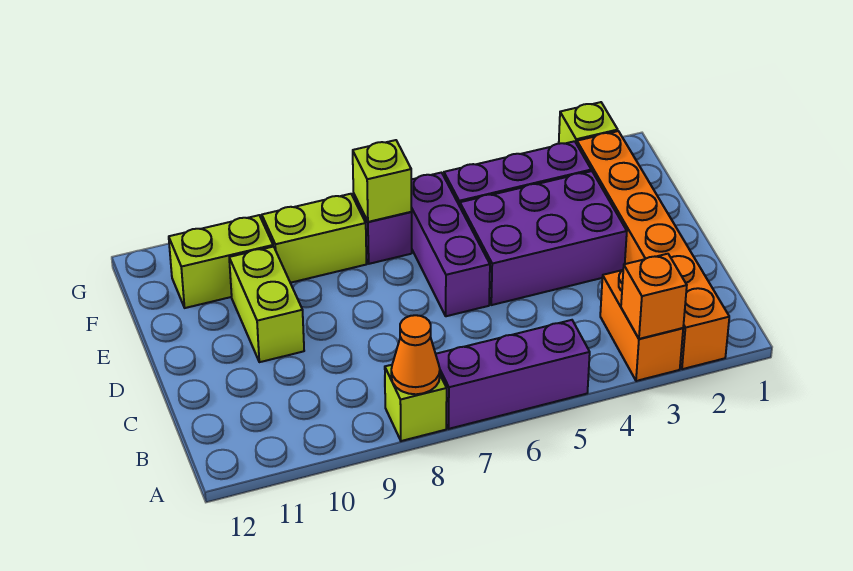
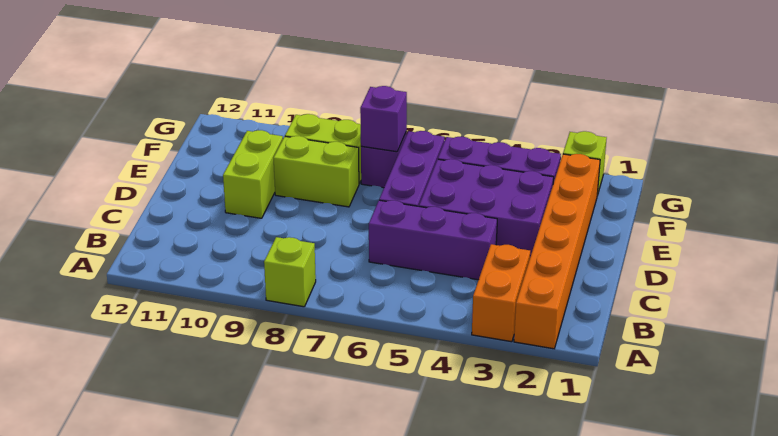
orange brick A3 level 2 -> none
purple brick A5:A7 level 1 -> purple brick C4:C6 level 1
orange cone A8 level 2 -> none
lime brick F7 level 2 -> purple brick F7 level 2
lime brick F10:F11 level 1 -> lime brick E8:E9 level 1

